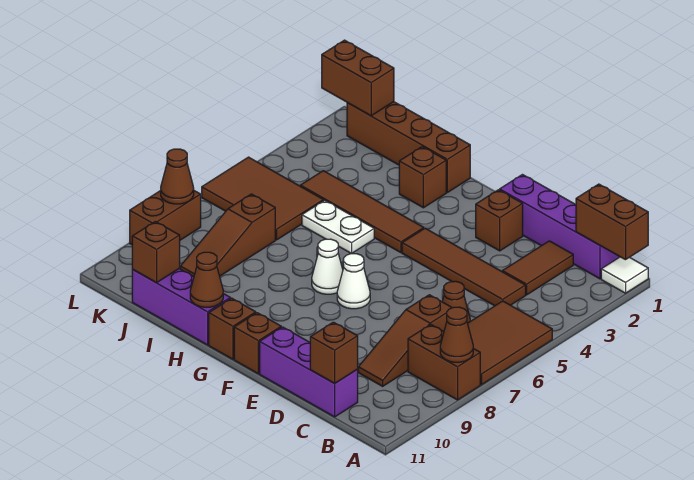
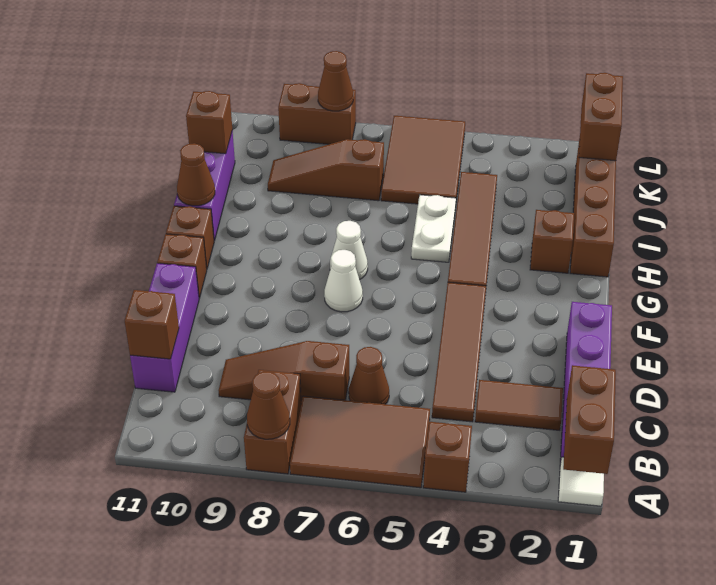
brown brick E2 level 1 -> brown brick A4 level 1

